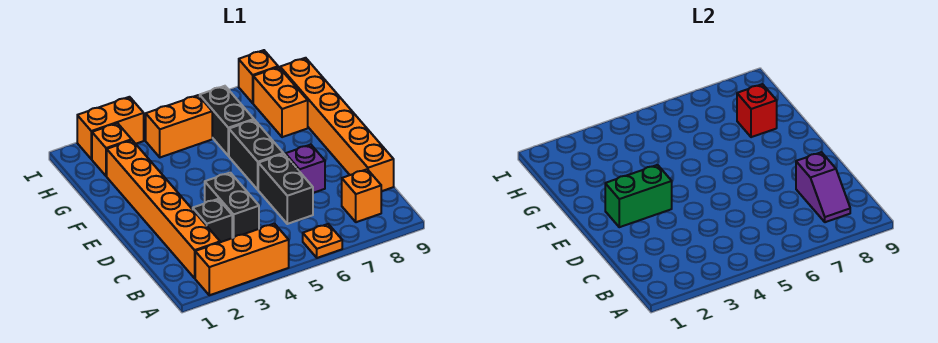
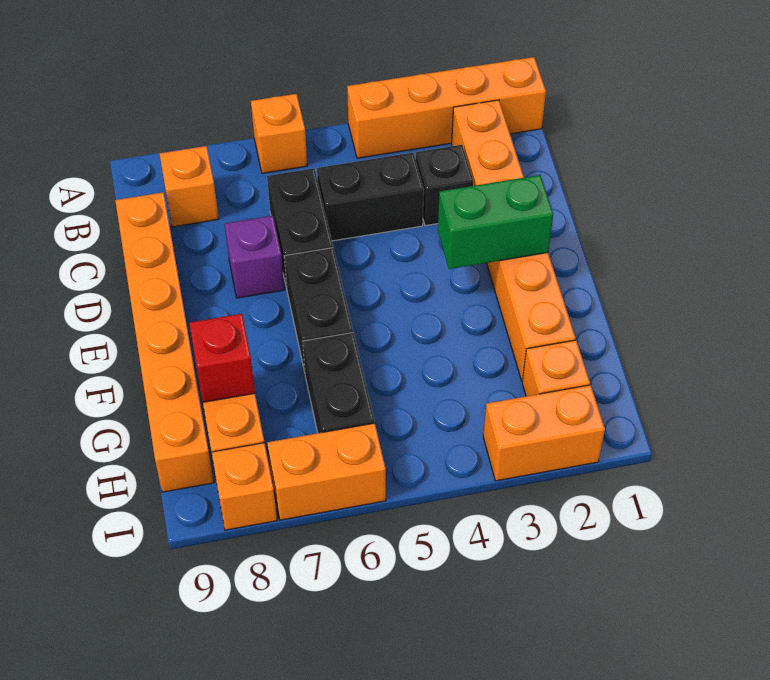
orange brick A2:A4 level 1 -> orange brick A1:A4 level 1
orange plate A6 level 1 -> orange brick A6 level 1
purple slope B8:C8 level 2 top C -> none
black brick C4:D4 level 1 -> black brick C4:C5 level 1
orange brick H4:H5 level 1 -> orange brick I6:I7 level 1

